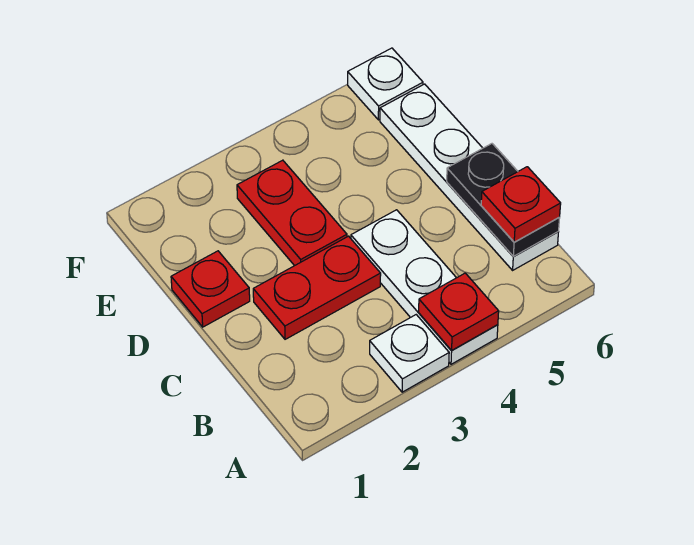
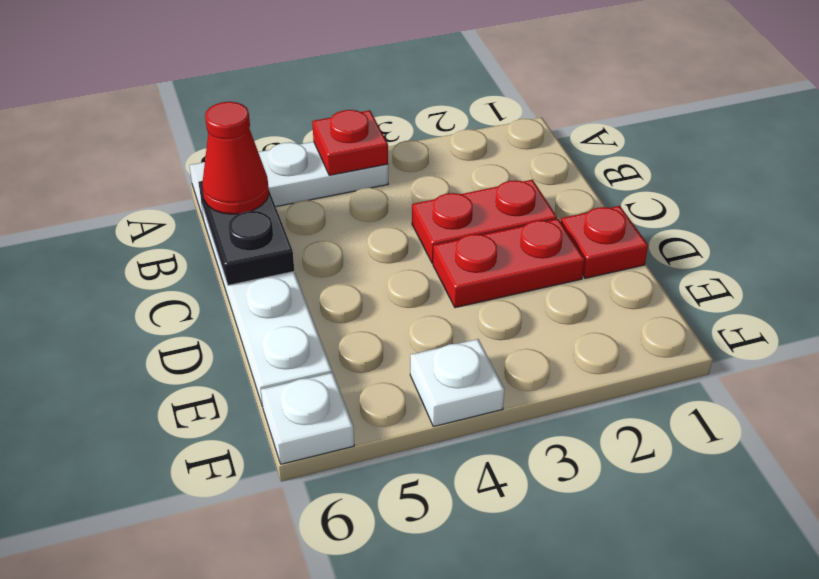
white plate A3 level 1 -> white plate F4 level 1
white plate A4:C4 level 1 -> white plate A4:A6 level 1
red plate B6 level 3 -> red cone B6 level 3
red plate D3:E3 level 1 -> red plate D2:D3 level 1

